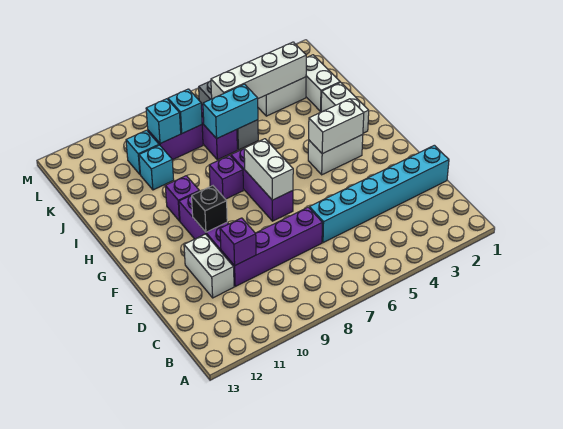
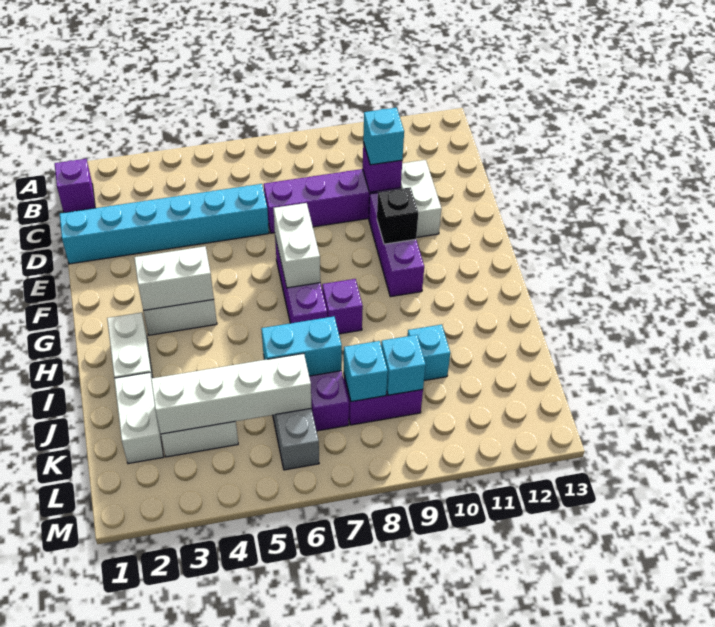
purple brick H10 level 1 -> purple brick B1 level 1
cyan brick K10 level 1 -> cyan brick D10 level 3

